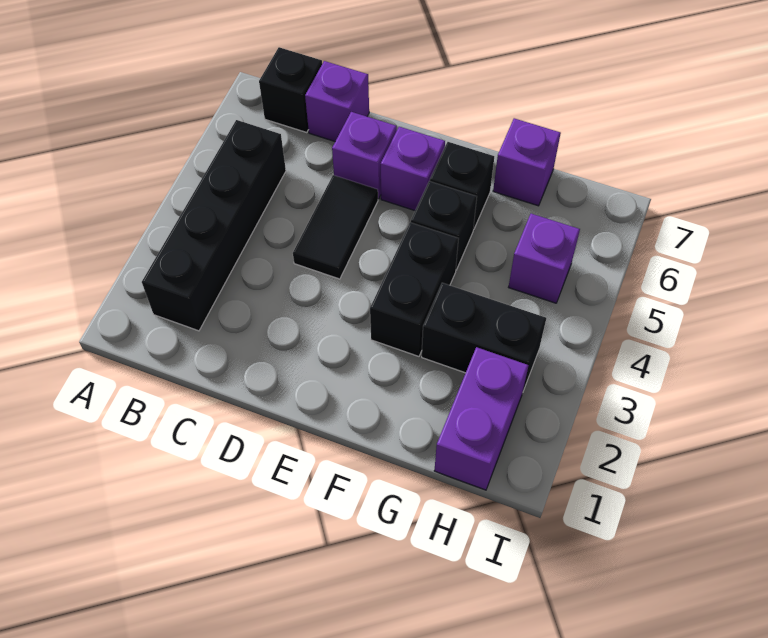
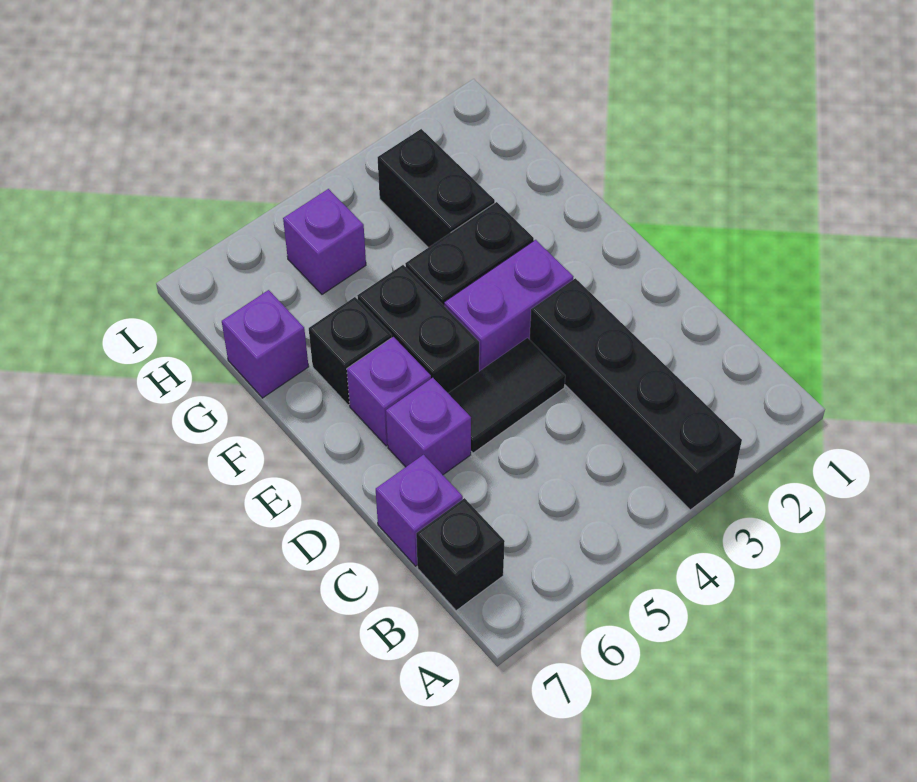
black brick B2:B5 level 1 -> black brick A3:D3 level 1
black brick F5 level 1 -> black brick E5:F5 level 1
purple brick H1:H2 level 1 -> purple brick E3:E4 level 1

